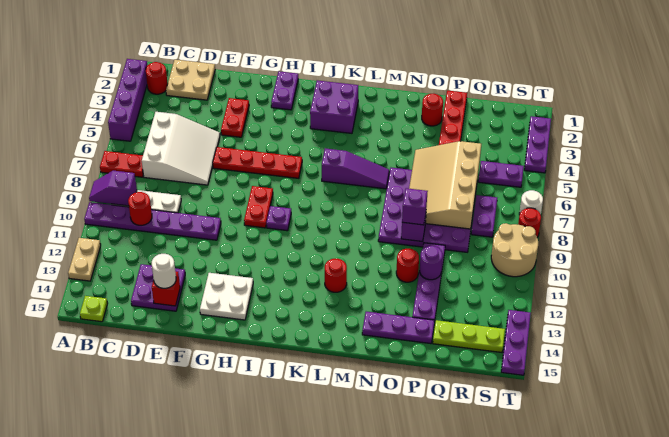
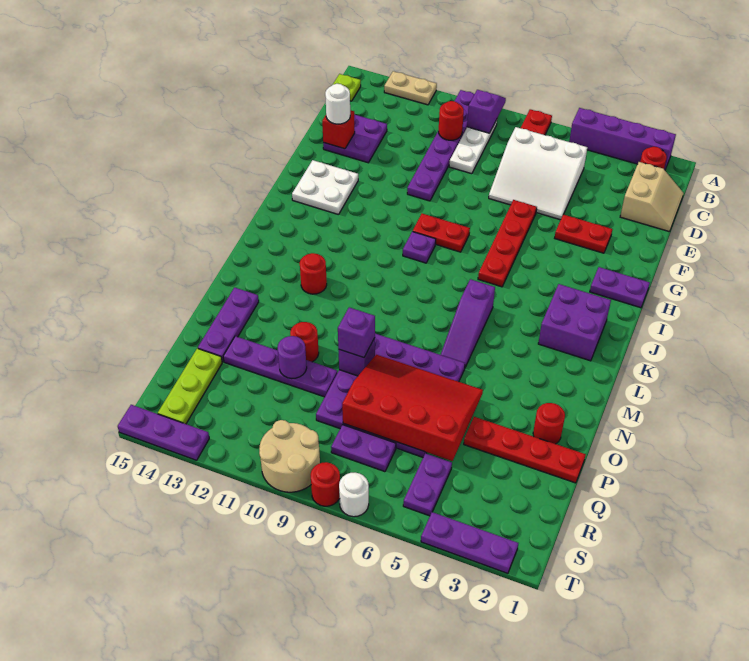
tan plate C1:D2 level 1 -> tan slope C1:D2 level 1 top 2
tan slope O5:Q8 level 2 top Q -> red slope O5:Q8 level 2 top Q

